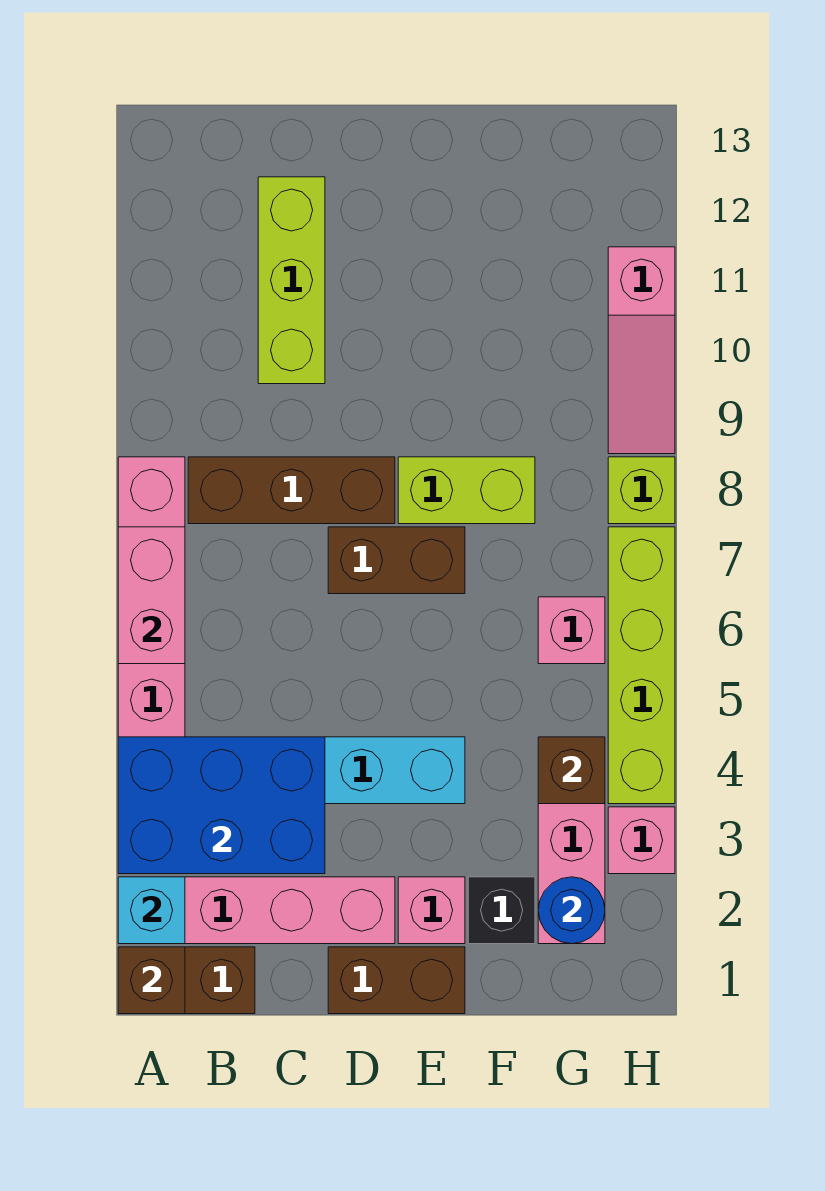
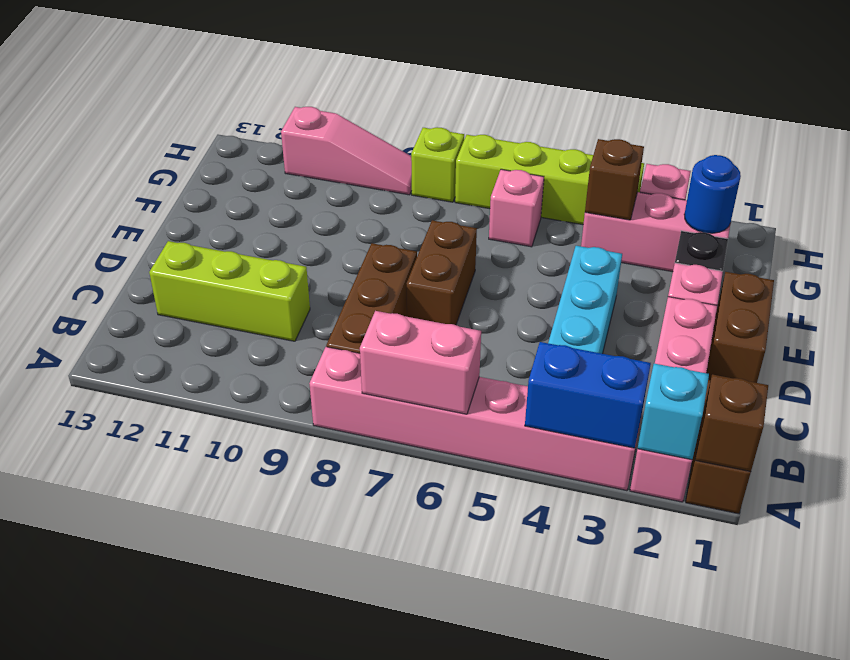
blue brick A3:C4 level 2 -> blue brick A3:A4 level 2
lime brick E8:F8 level 1 -> none

